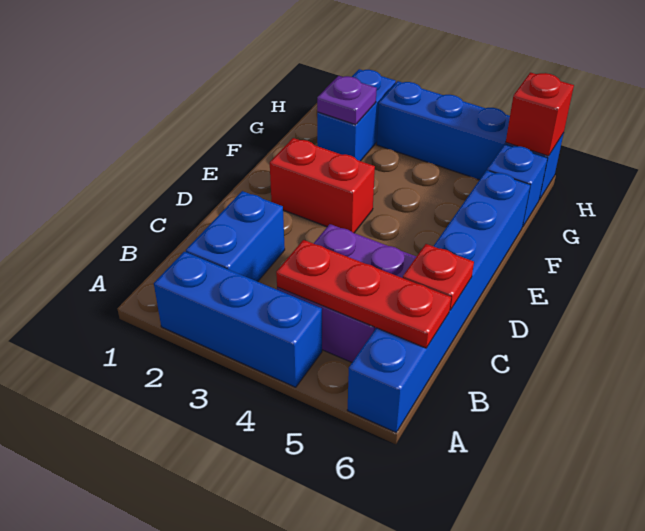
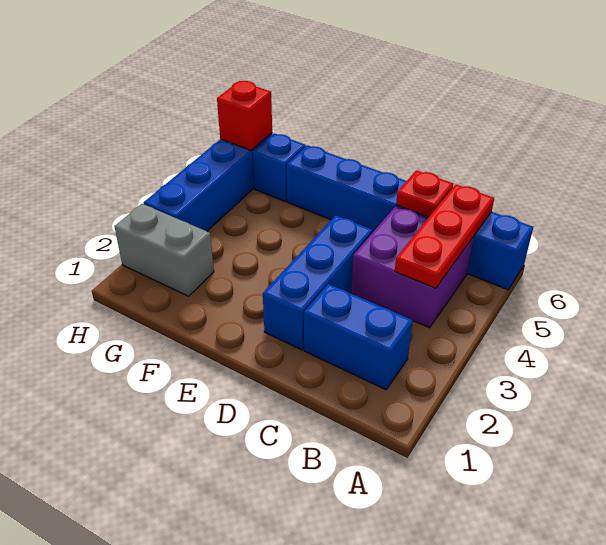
blue brick A2:A4 level 1 -> blue brick D2:D4 level 1
red brick E2:E3 level 1 -> none
blue brick G2:H2 level 1 -> grey brick G2:H2 level 1
purple plate G2 level 2 -> none

